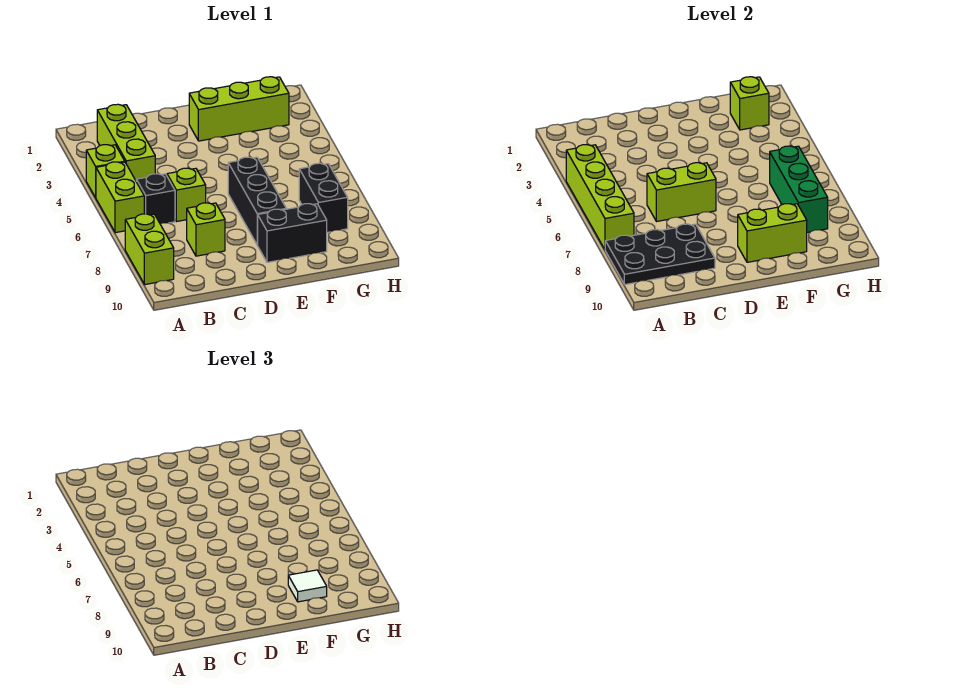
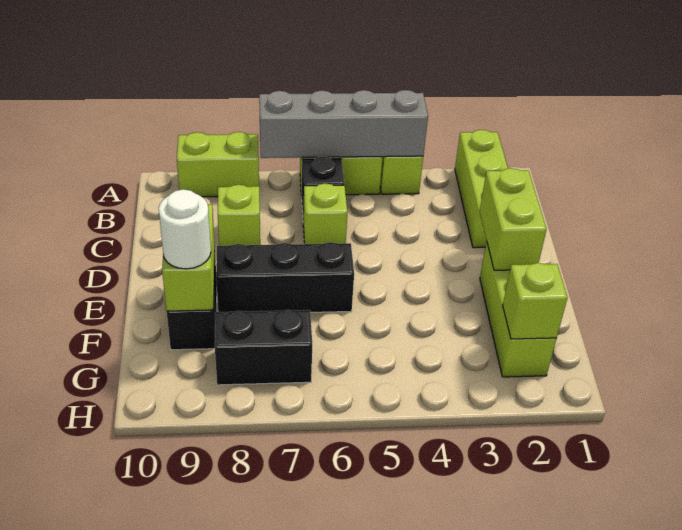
lime brick A4:A7 level 2 -> grey brick A4:A7 level 2
black plate A8:C9 level 2 -> none
lime brick B2:B4 level 1 -> lime brick A2:C2 level 1
lime brick C6:D6 level 2 -> lime brick D2:E2 level 2
white tile F9 level 3 -> white round brick F9 level 3
green brick G6:G8 level 2 -> none

